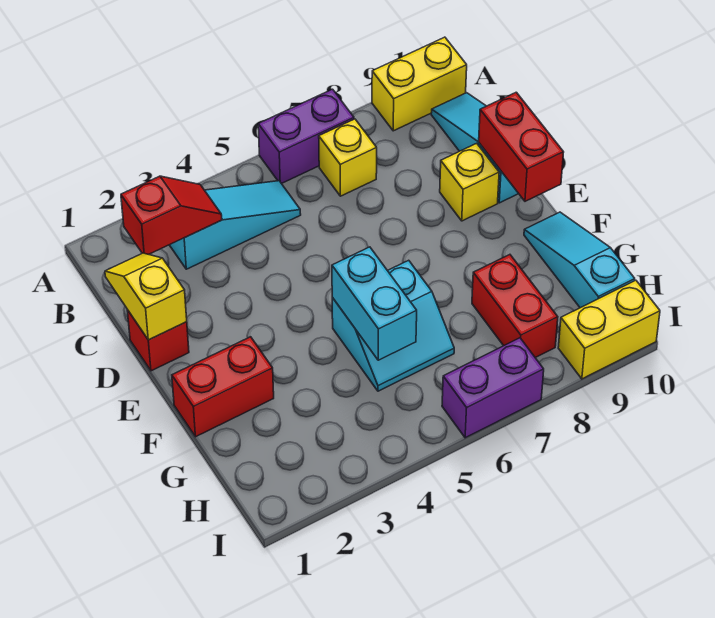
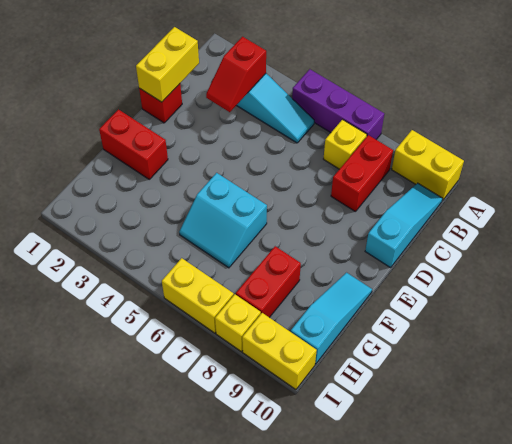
purple brick A6:A7 level 1 -> purple brick A5:A7 level 1
red slope B2:B3 level 2 top 2 -> red slope B3:C3 level 2 top B
yellow slope C1:D1 level 2 top D -> yellow brick C1:D1 level 2
yellow brick D9 level 1 -> yellow brick I8 level 1
red brick D10:E10 level 2 -> red brick B8:C8 level 1
cyan brick F5:G5 level 2 -> none
purple brick I6:I7 level 1 -> yellow brick I6:I7 level 1

